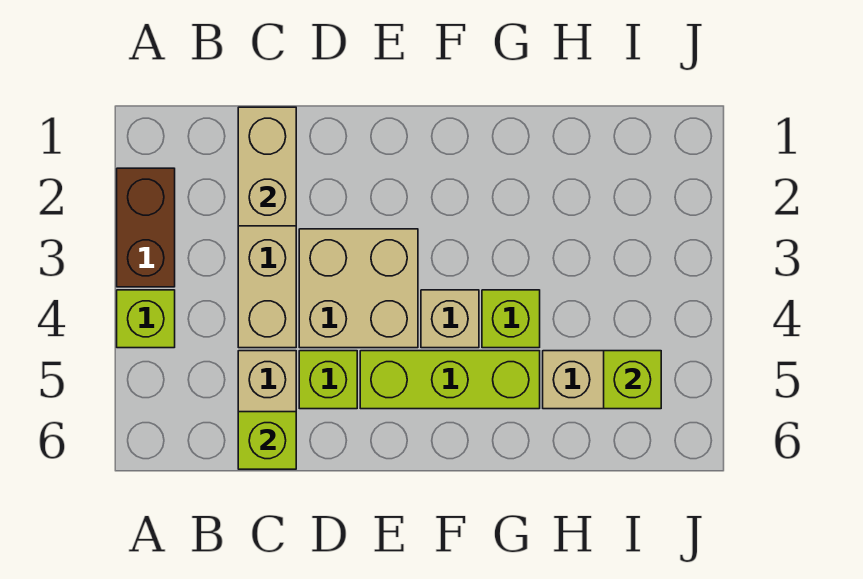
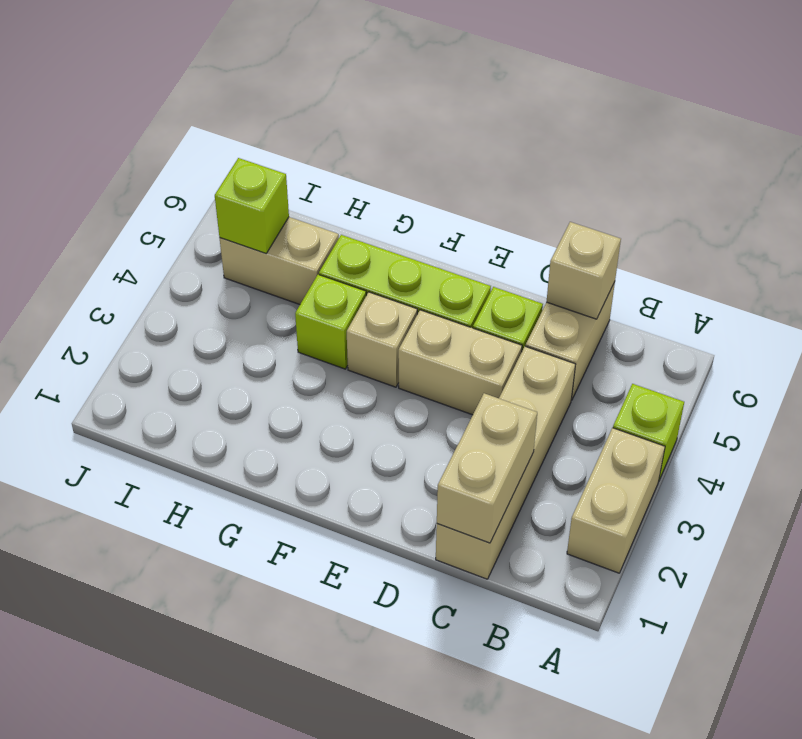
brown brick A2:A3 level 1 -> tan brick A2:A3 level 1
lime brick C6 level 2 -> tan brick C6 level 2
tan brick D3:E4 level 1 -> tan brick D4:E4 level 1

